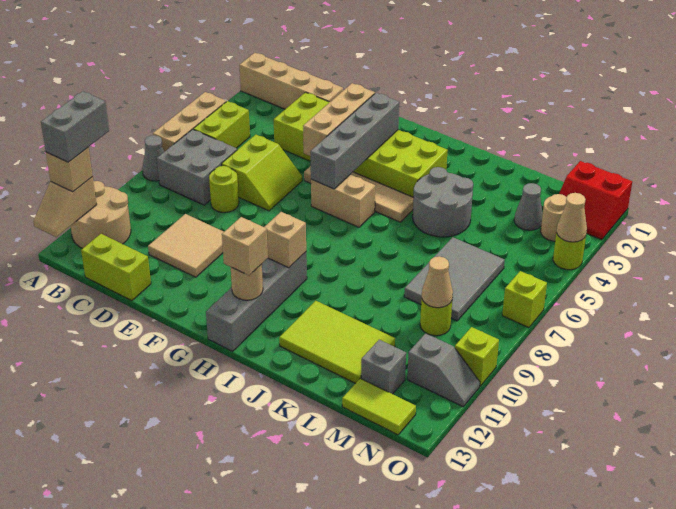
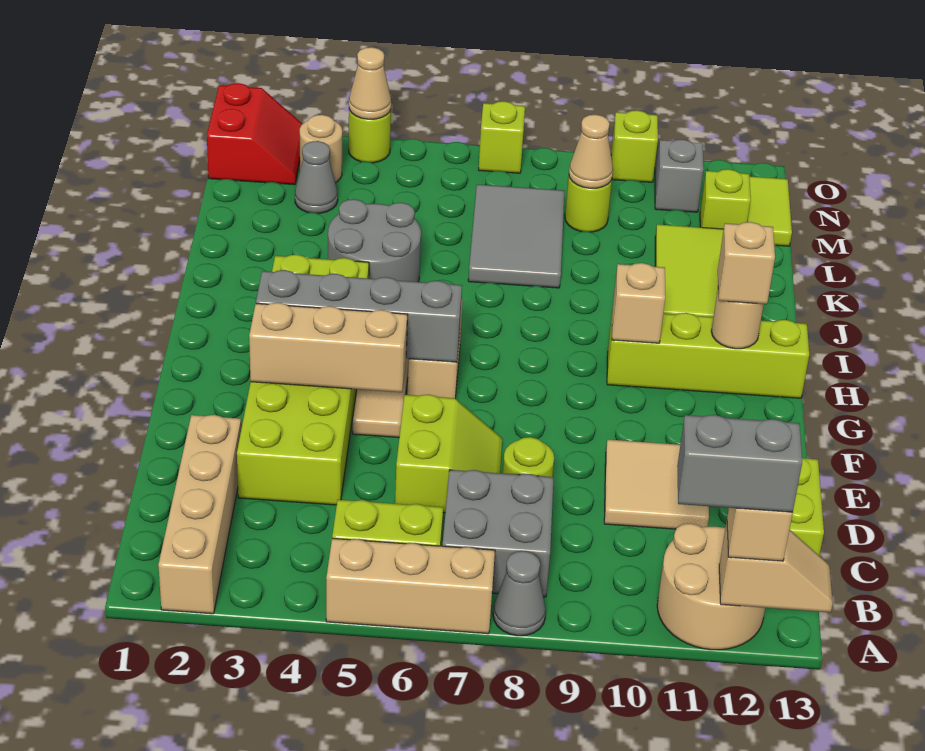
lime slope D6:E7 level 1 top D -> lime slope D6:E7 level 1 top 6
grey brick H10:H13 level 1 -> lime brick H10:H13 level 1
grey tile L6:M8 level 1 -> grey tile K7:M8 level 1
grey brick M12 level 1 -> lime brick M12 level 1

